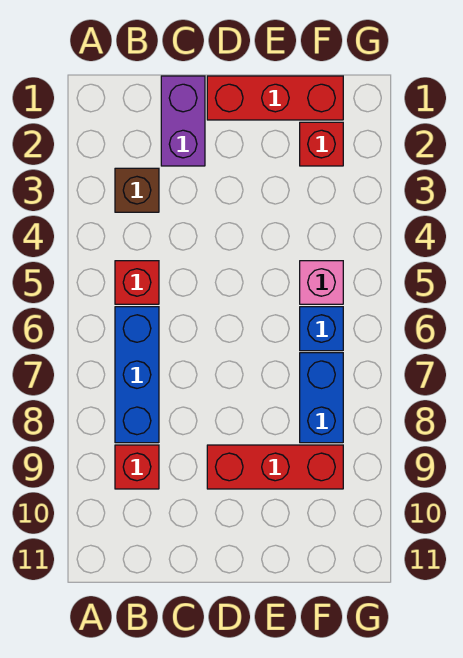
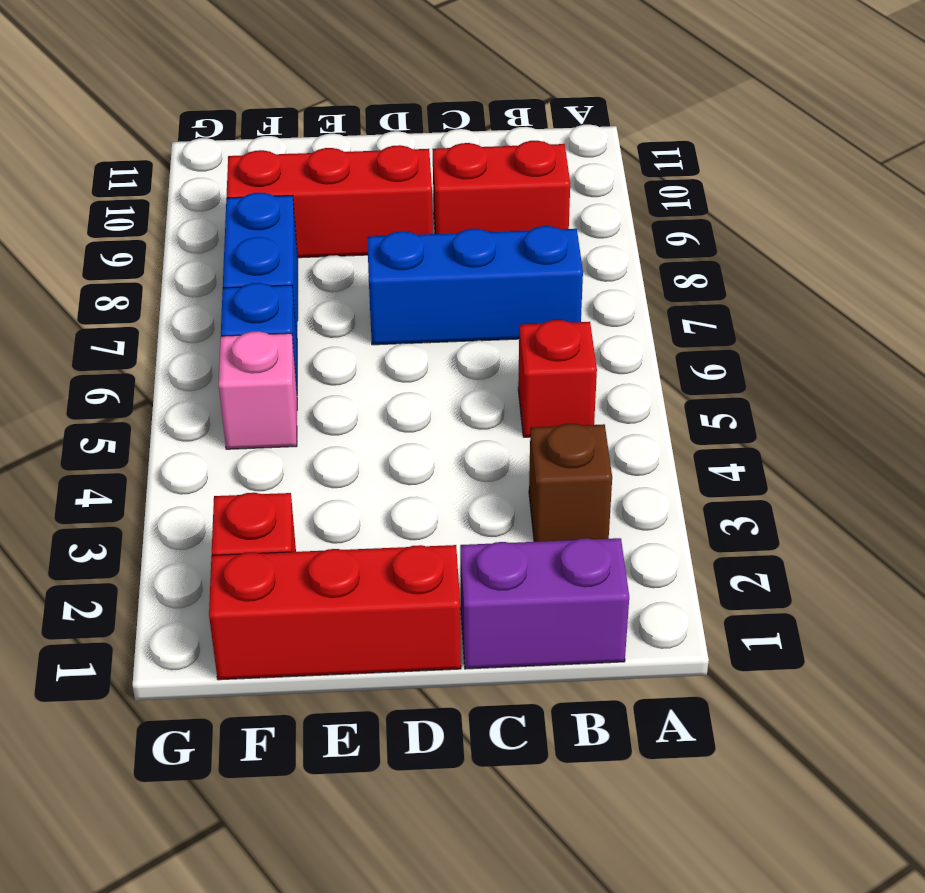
blue brick B6:B8 level 1 -> blue brick B7:D7 level 1
red brick B9 level 1 -> red brick B9:C9 level 1
purple brick C1:C2 level 1 -> purple brick B1:C1 level 1

